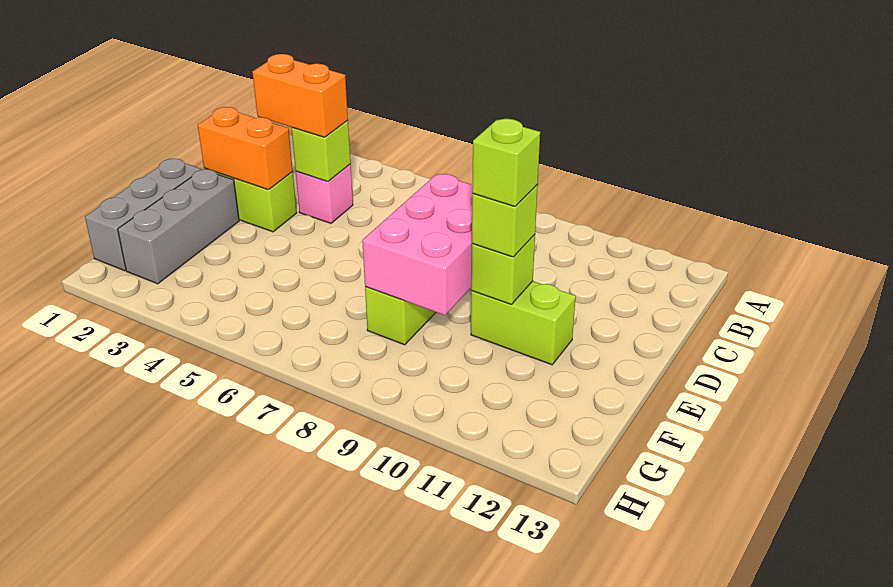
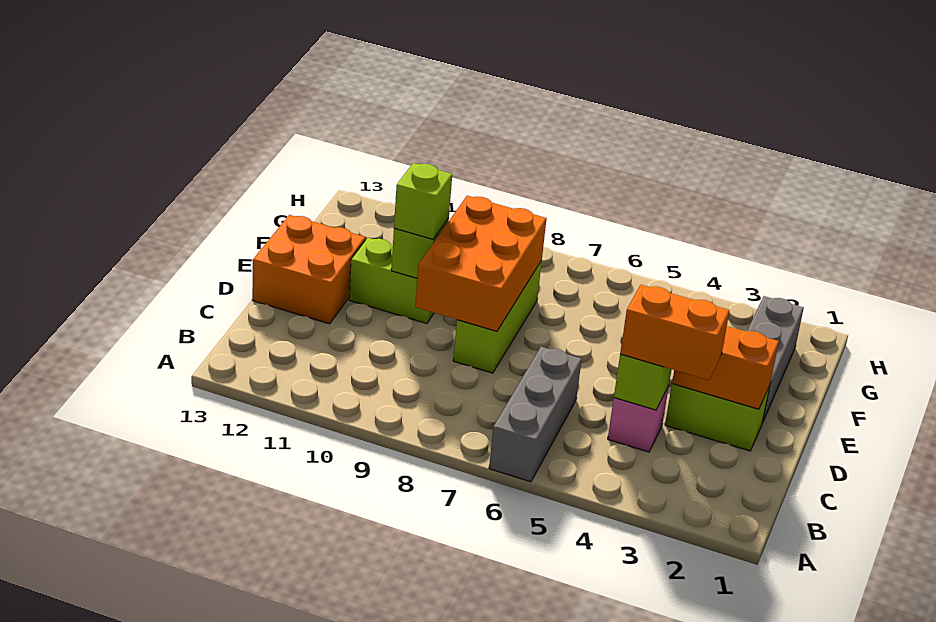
pink brick D8:F9 level 2 -> orange brick D8:F9 level 2
none -> orange brick D12:E13 level 1
grey brick E1:G1 level 1 -> grey brick A6:C6 level 1
lime brick E10 level 4 -> none

